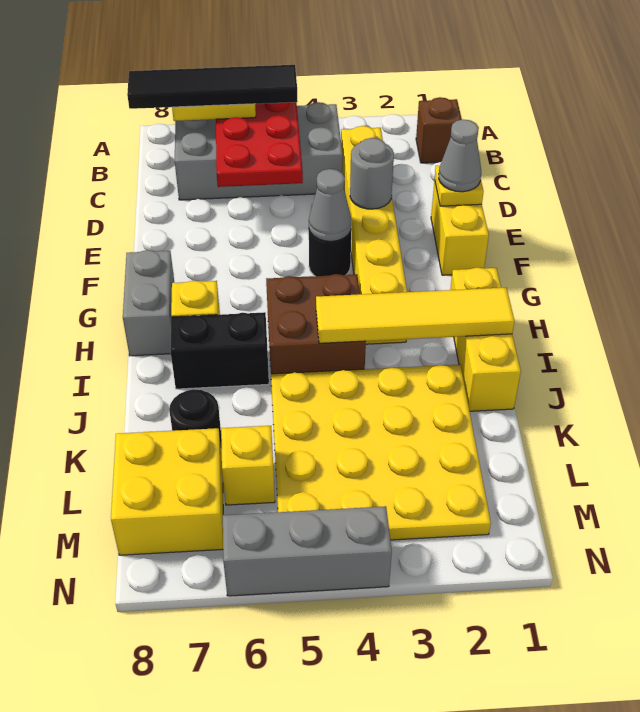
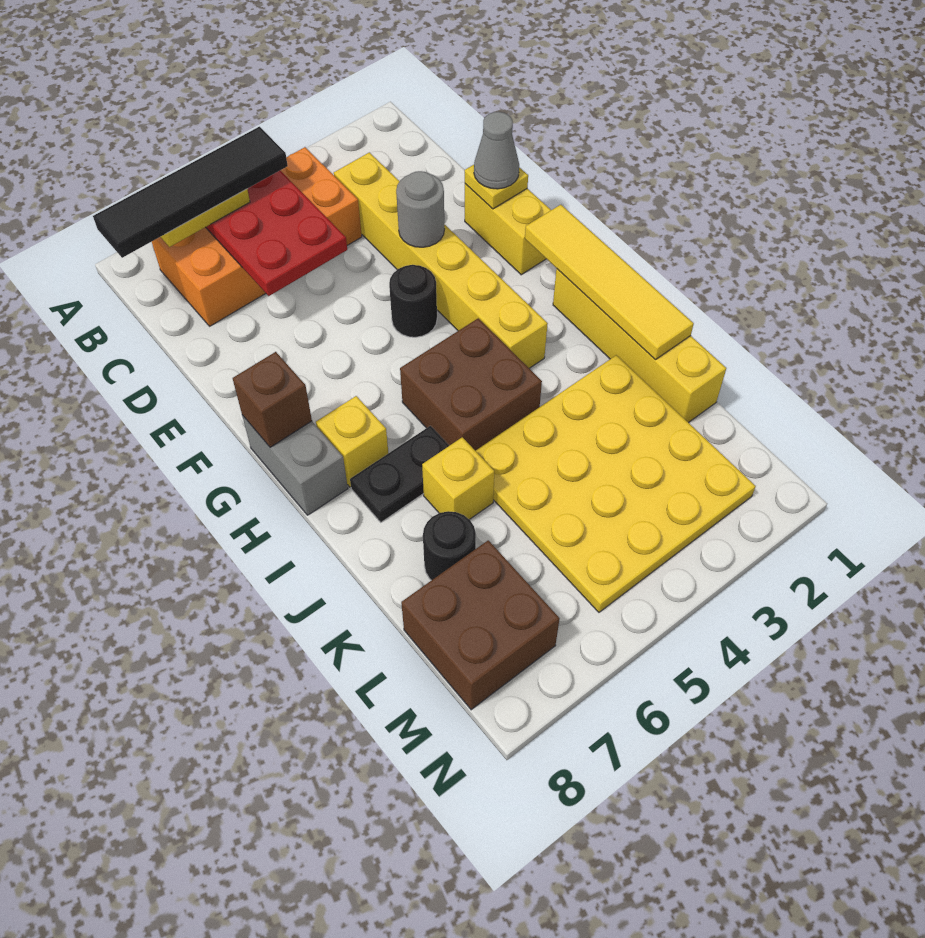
brown brick B1 level 1 -> brown brick G8 level 2
grey brick B4:C7 level 1 -> orange brick B4:C7 level 1
grey cone F4 level 2 -> none
yellow brick H1:J1 level 1 -> yellow brick H1:K1 level 1
yellow tile I1:I4 level 2 -> yellow tile G1:J1 level 2
black brick I6:I7 level 1 -> black plate I6:I7 level 1
yellow brick L6 level 1 -> yellow brick J6 level 1
yellow brick L7:M8 level 1 -> brown brick L7:M8 level 1
grey brick N4:N6 level 1 -> none

